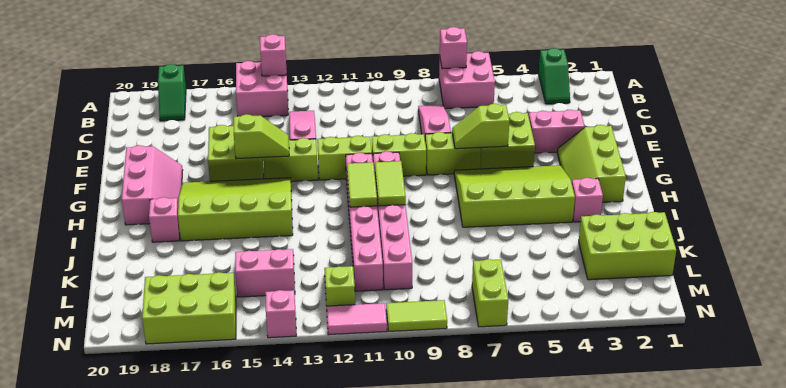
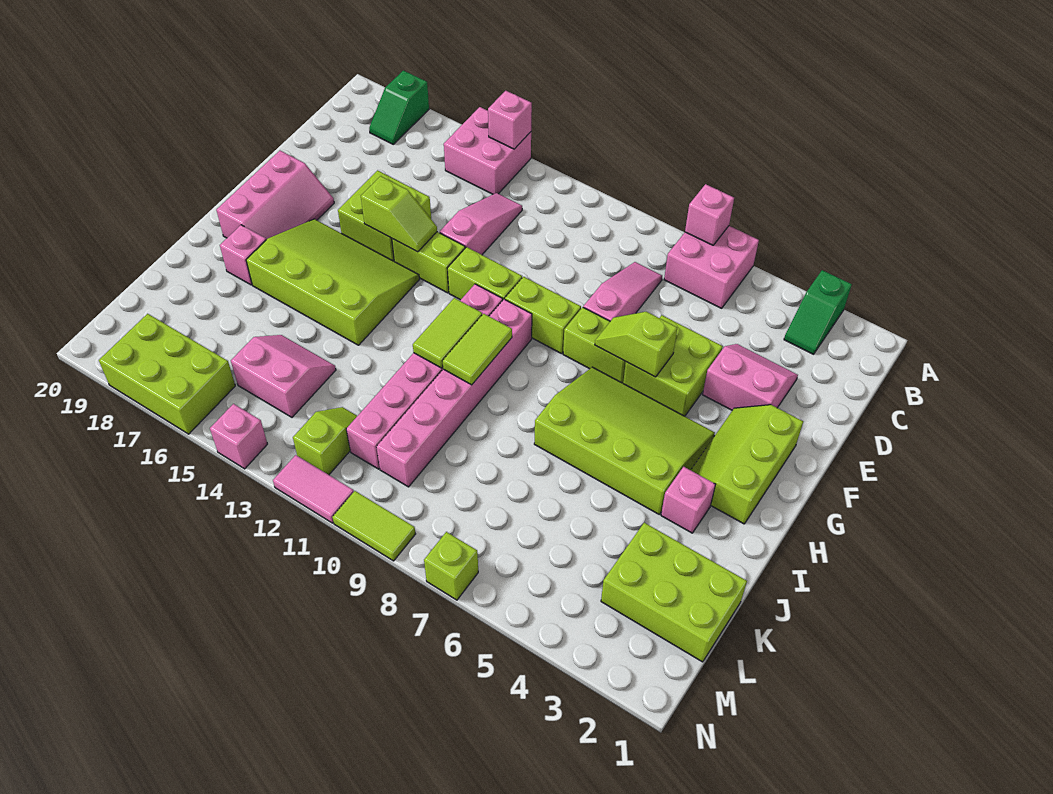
lime brick M7:N7 level 1 -> lime brick N7 level 1

